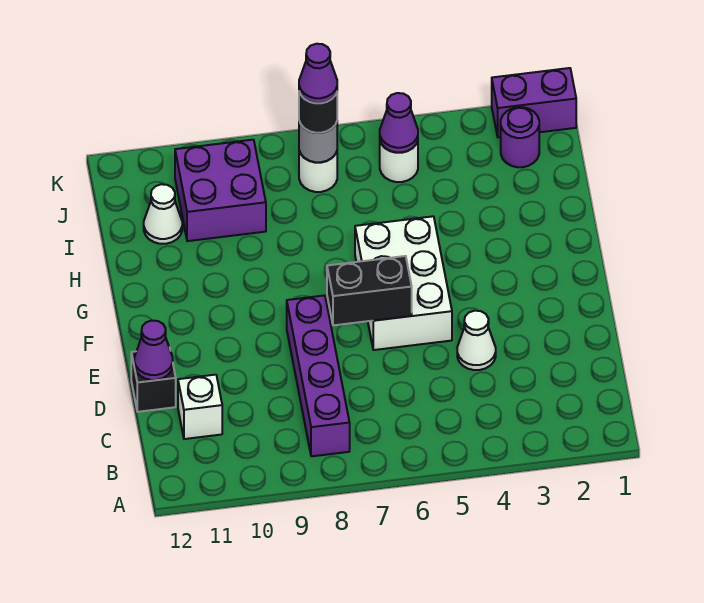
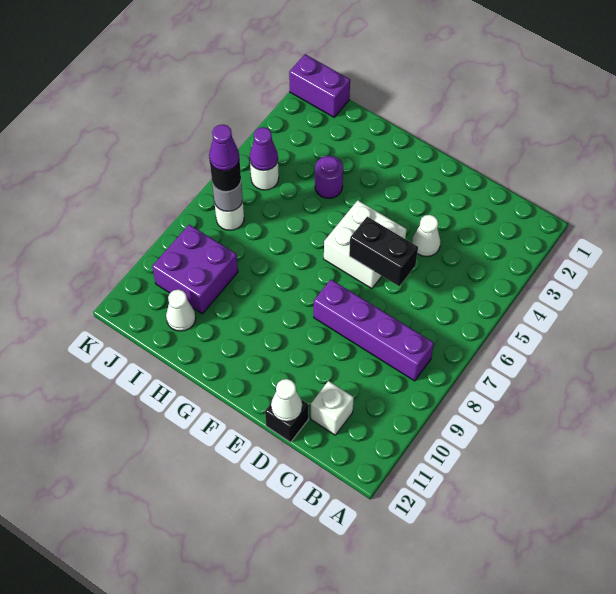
purple cone D12 level 2 -> white cone D12 level 2
white brick E5:G6 level 1 -> white brick E5:F6 level 1
black brick E6:E7 level 2 -> black brick D6:E6 level 2
purple round brick J2 level 1 -> purple round brick H4 level 1
purple brick K1:K2 level 1 -> purple brick J1:K1 level 1

